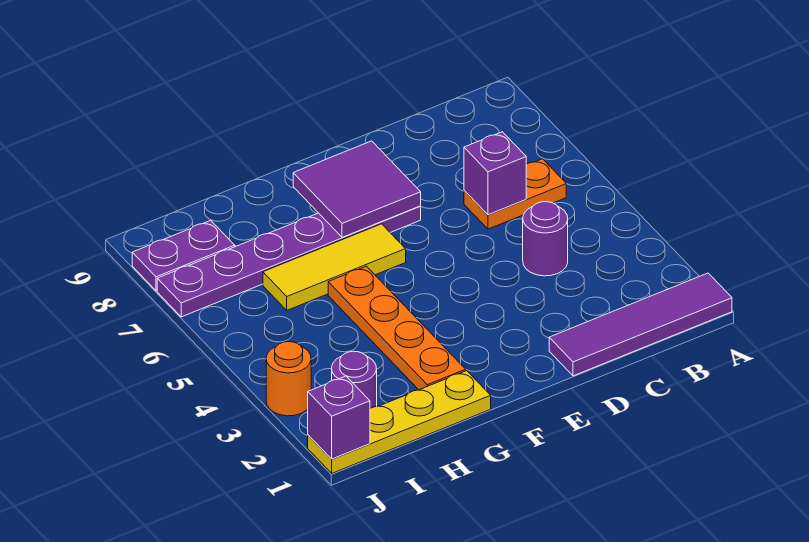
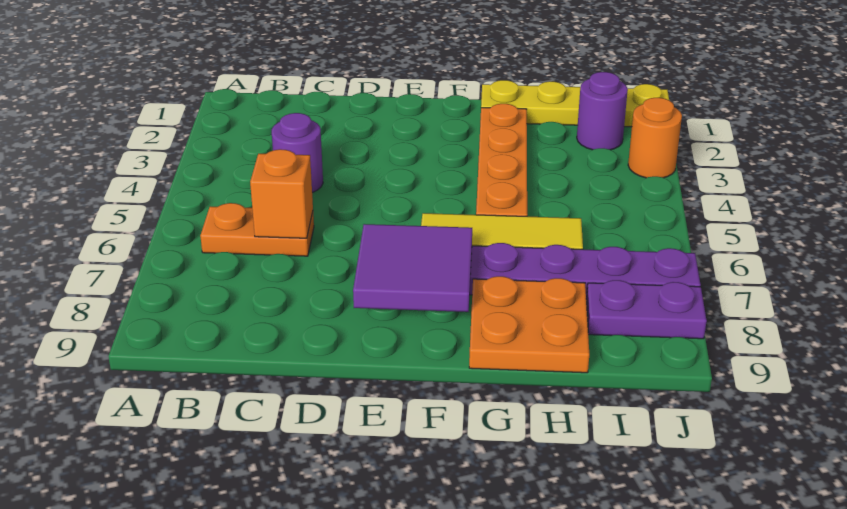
purple tile A1:D1 level 1 -> none
purple brick C6 level 2 -> orange brick C6 level 2
none -> orange plate G8:H9 level 1
purple brick J1 level 2 -> none

